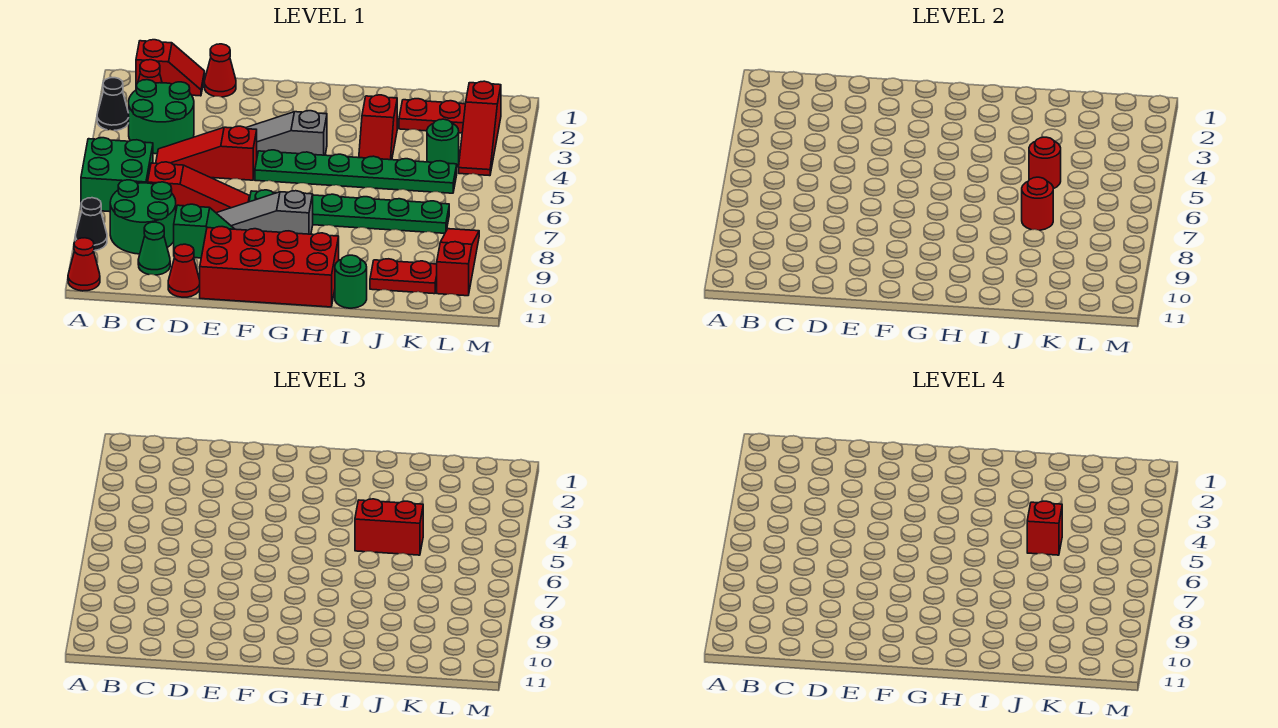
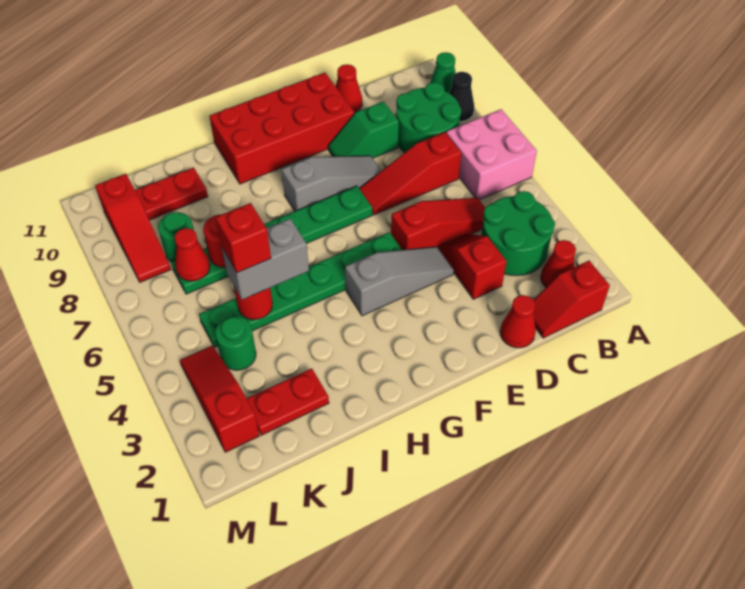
black cone A3 level 1 -> none
green brick A6:B7 level 1 -> pink brick A6:B7 level 1
red cone A11 level 1 -> red cone K7 level 2
green cone C10 level 1 -> green cone A10 level 1
red slope I3:I4 level 1 top 3 -> red slope D3:D4 level 1 top 3
red brick I5:J5 level 3 -> grey brick I5:J5 level 3
green round brick I11 level 1 -> green round brick K8 level 1

